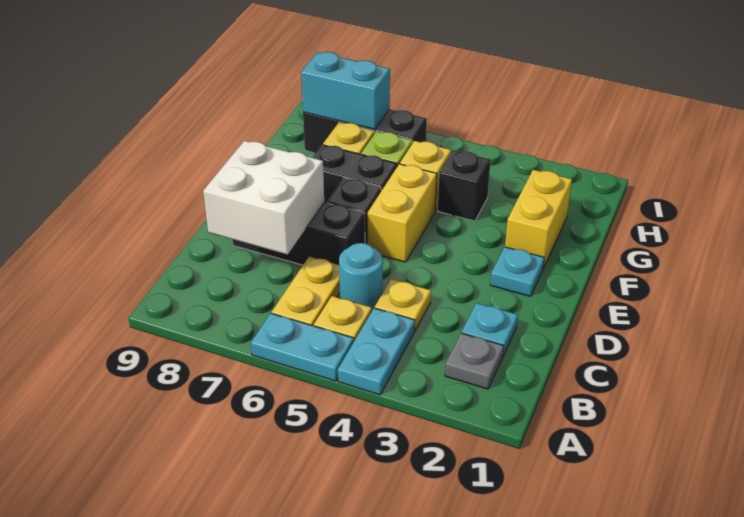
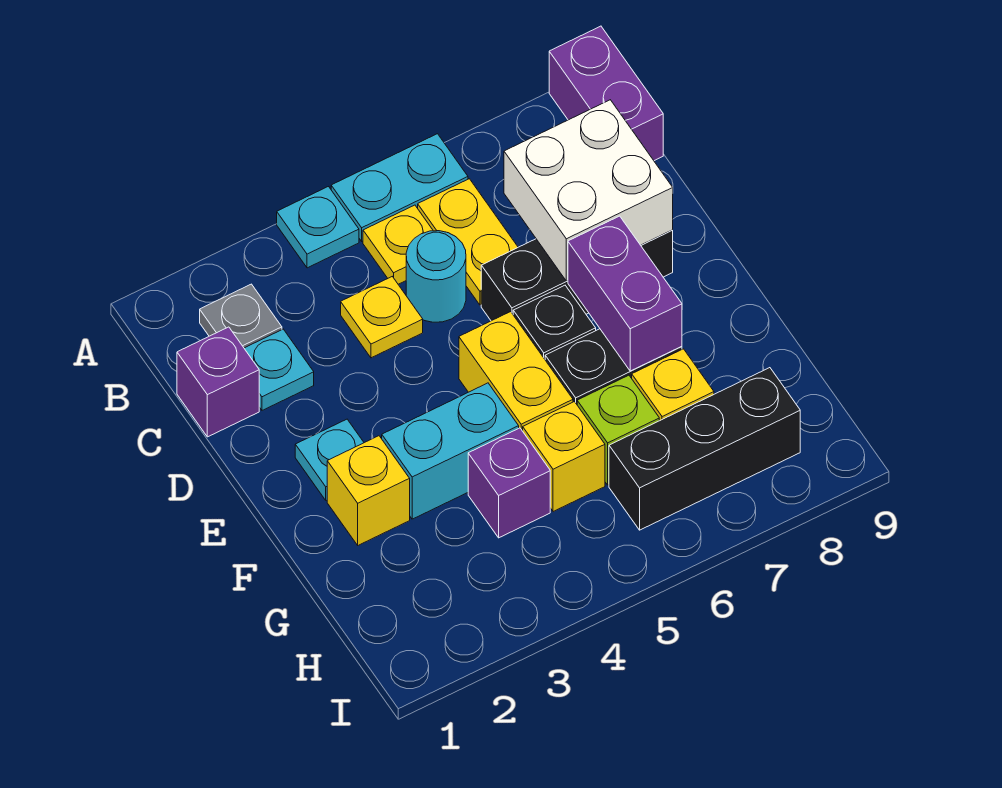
cyan plate A4:B4 level 1 -> cyan plate A4 level 1
none -> purple brick A9:B9 level 1
none -> purple brick C1 level 1
none -> purple brick E7:F7 level 2
yellow brick F2:G2 level 1 -> yellow brick F2 level 1
black brick G4 level 1 -> purple brick G4 level 1
cyan brick H7:H8 level 2 -> cyan brick F3:F4 level 1

